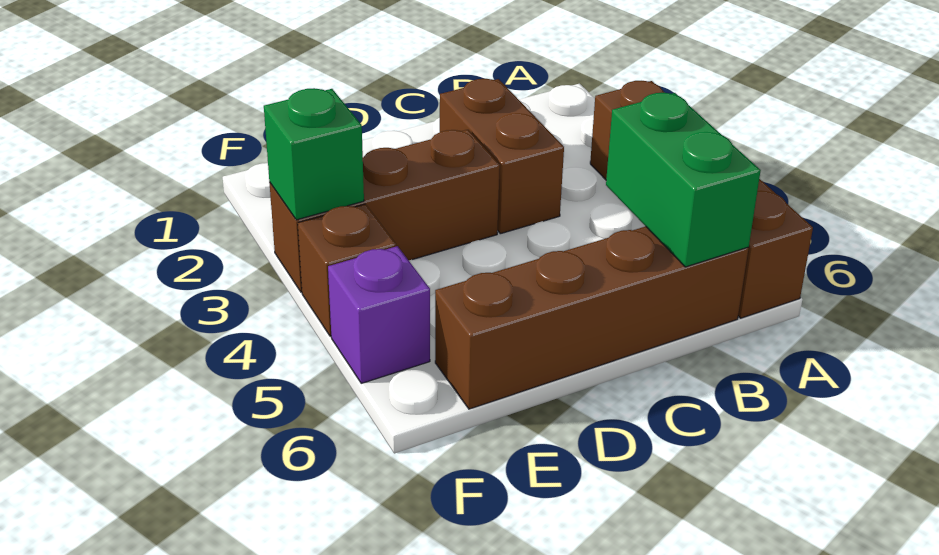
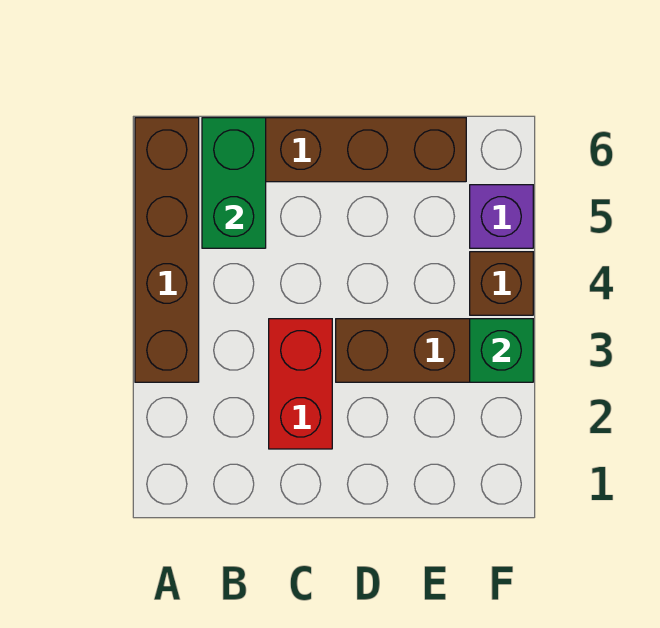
brown brick C2:C3 level 1 -> red brick C2:C3 level 1

